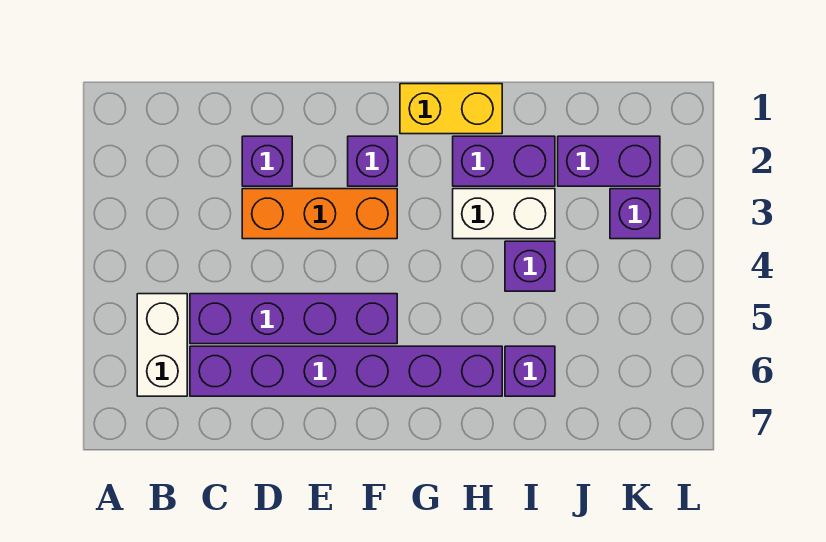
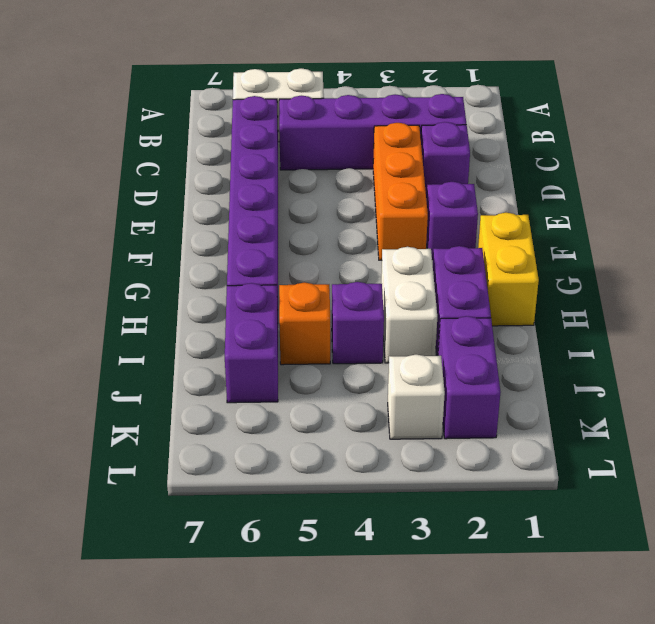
purple brick C5:F5 level 1 -> purple brick C2:C5 level 1
none -> orange brick I5 level 1
purple brick I6 level 1 -> purple brick I6:J6 level 1
purple brick K3 level 1 -> white brick K3 level 1

